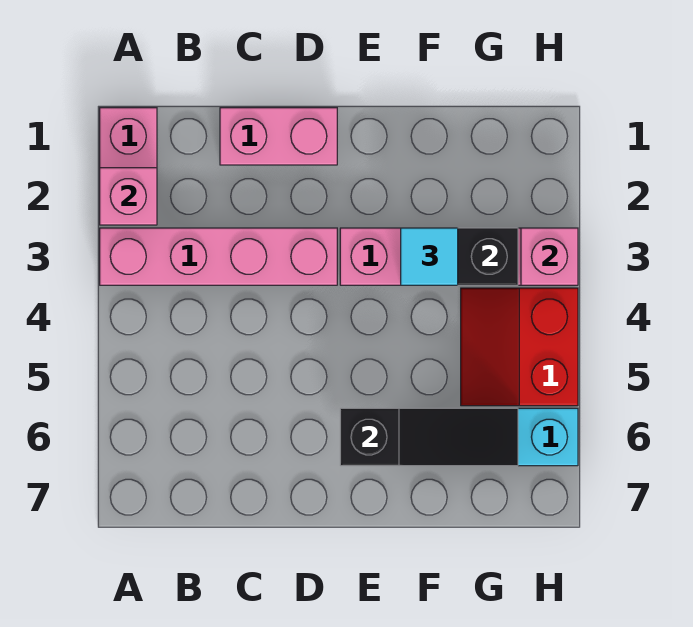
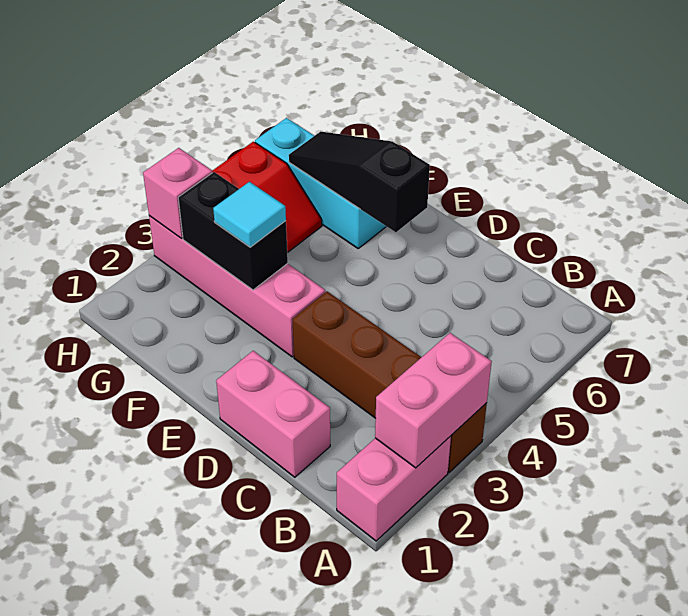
pink brick A2 level 2 -> pink brick A2:A3 level 2
pink brick A3:D3 level 1 -> brown brick A3:D3 level 1

